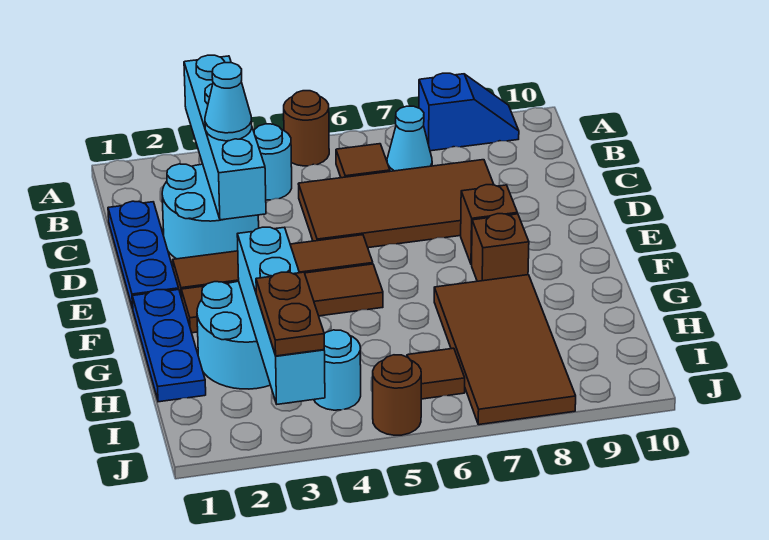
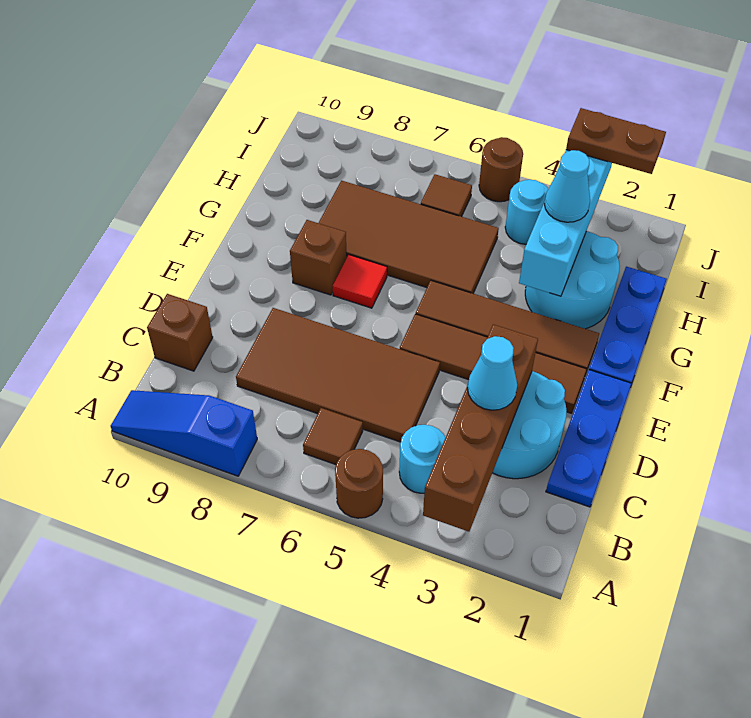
cyan brick A3:D3 level 2 -> brown brick A3:D3 level 2
blue slope A8:A9 level 1 top 8 -> blue slope A8:A10 level 1 top 8
cyan cone B7 level 1 -> cyan cone H3 level 3
brown brick E8 level 1 -> brown brick C10 level 1
none -> red tile F7 level 1
brown tile G7:J8 level 1 -> brown tile G5:H8 level 1
brown plate I3:J3 level 3 -> brown plate J2:J3 level 3

